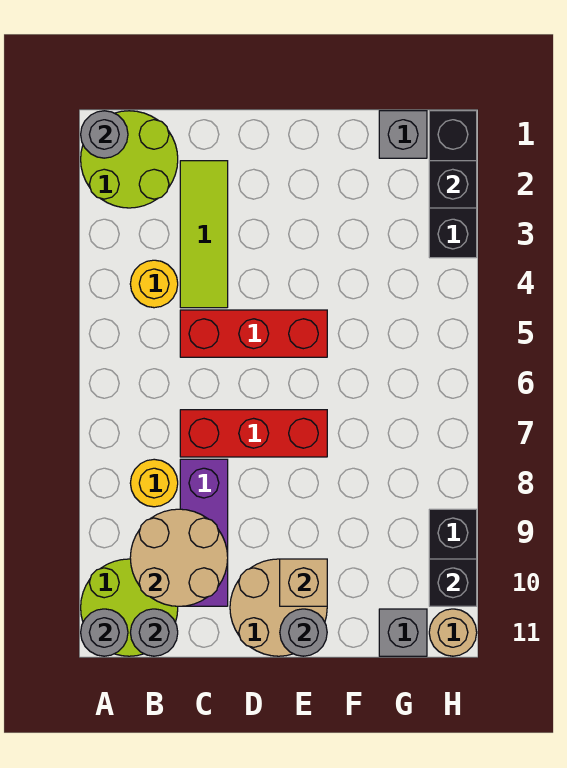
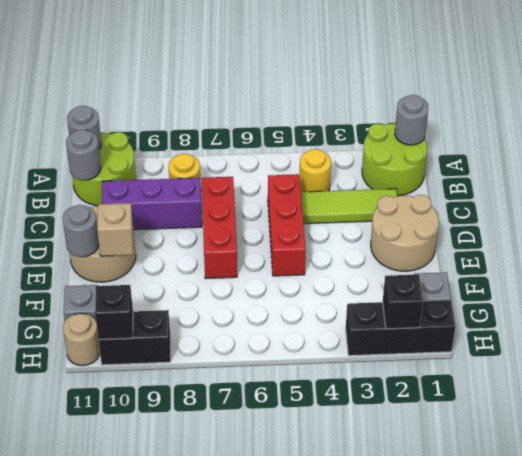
tan round brick B9:C10 level 2 -> tan round brick D1:E2 level 1

